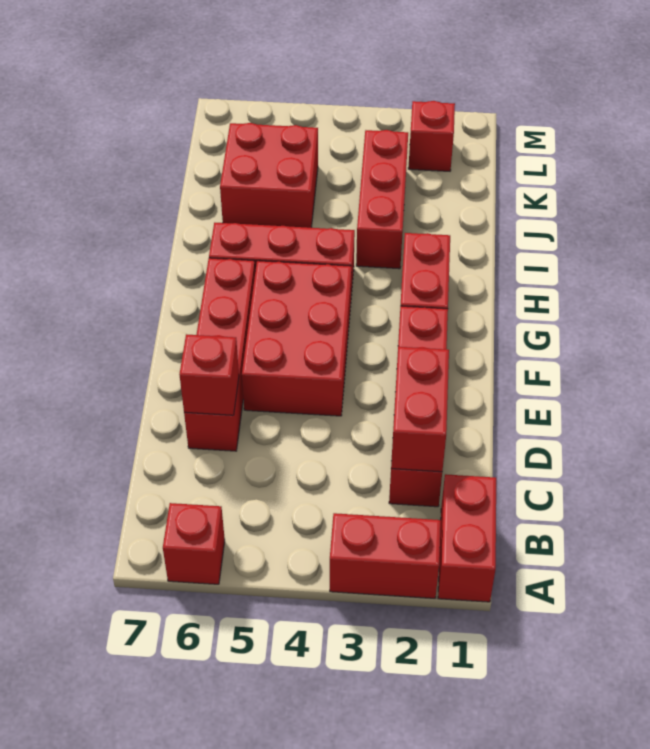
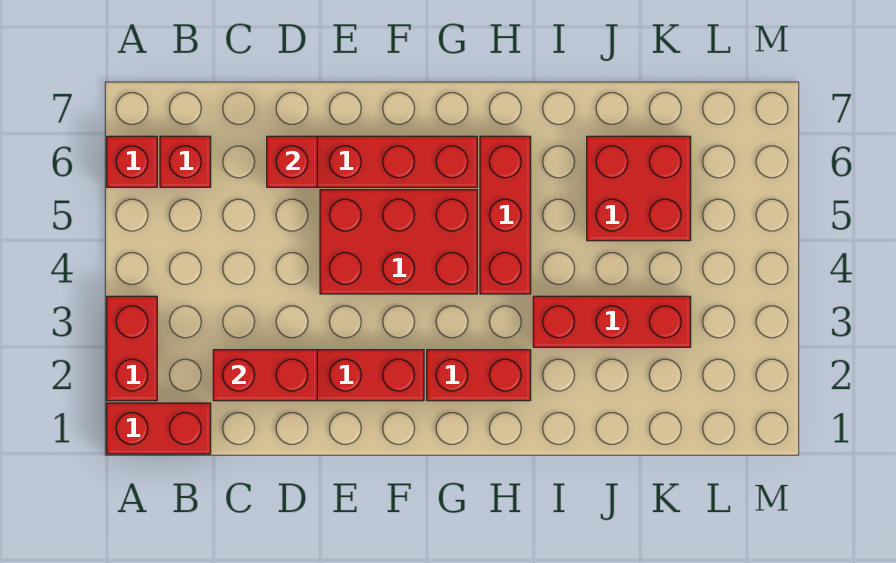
red brick L2 level 1 -> red brick B6 level 1

